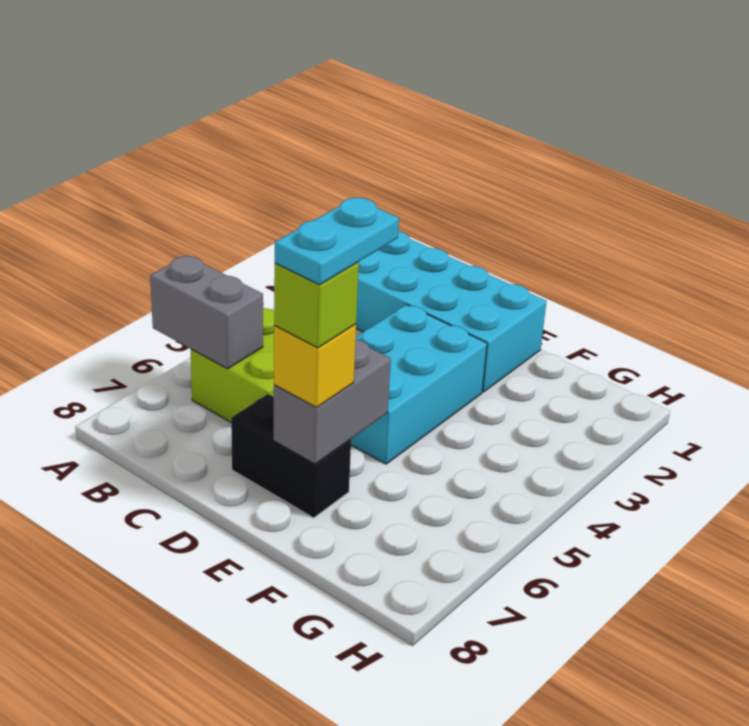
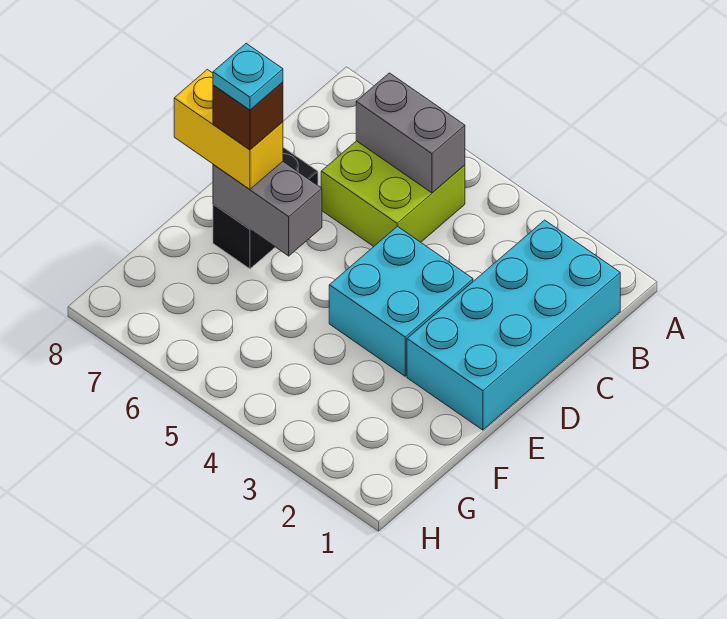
grey brick A6:B6 level 2 -> grey brick B5:B6 level 2
cyan brick D3:E5 level 1 -> cyan brick D3:E4 level 1
cyan plate E6:E7 level 5 -> cyan plate E7 level 5
yellow brick E7 level 3 -> yellow brick E7:E8 level 3
lime brick E7 level 4 -> brown brick E7 level 4

